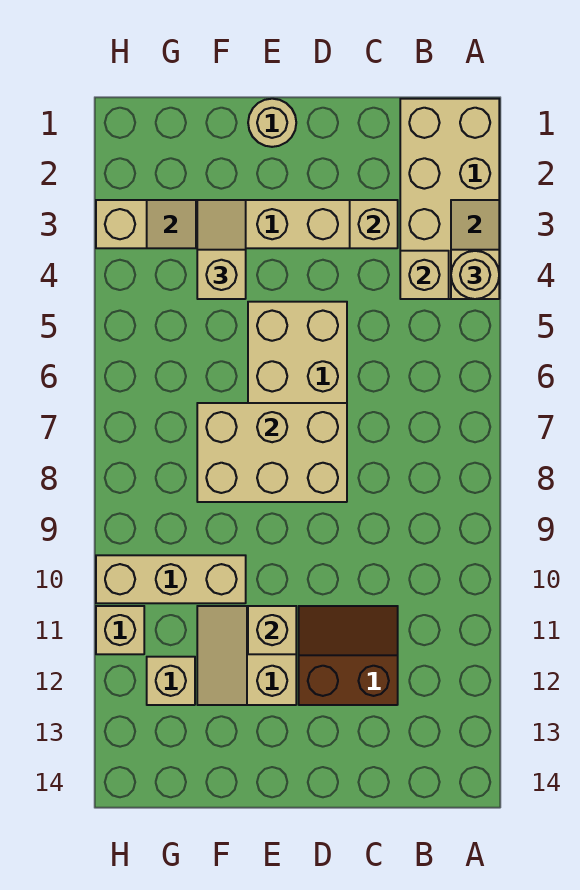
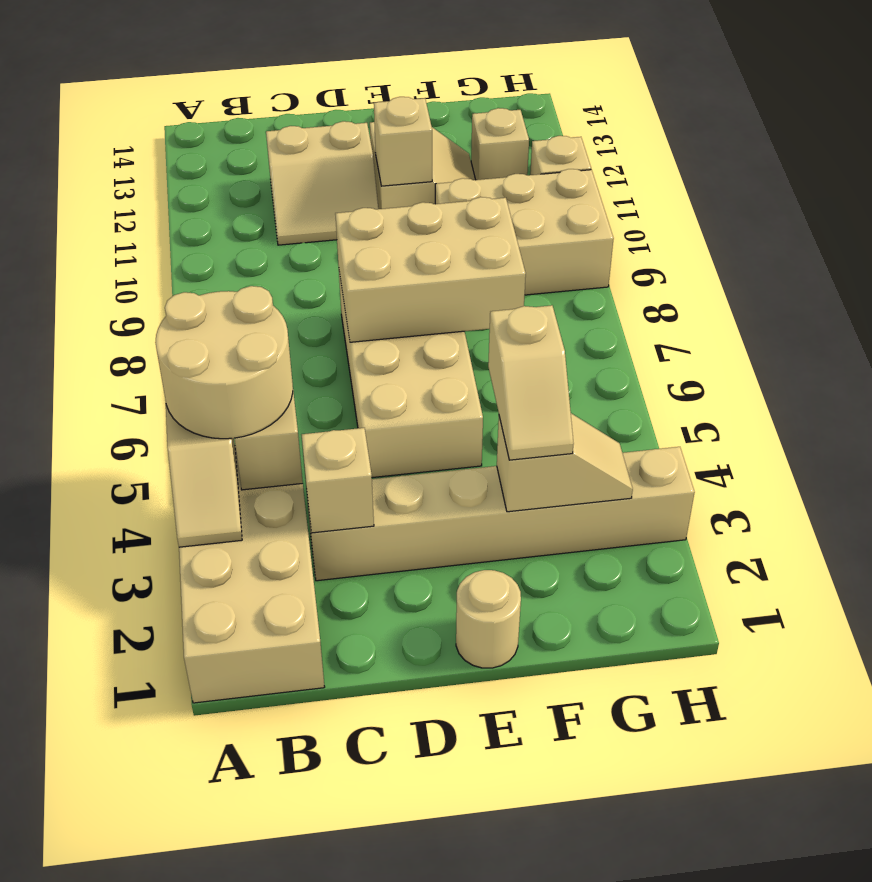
tan round brick A4 level 3 -> tan round brick A4:B5 level 3
brown slope C11:D12 level 1 top 12 -> tan slope C11:D12 level 1 top 12
tan brick F10:H10 level 1 -> tan brick F9:H10 level 1

